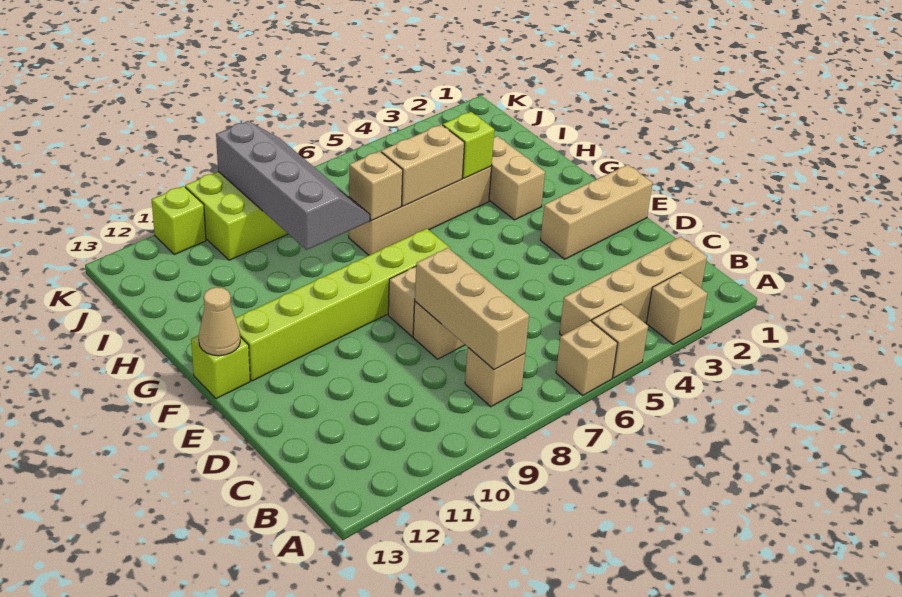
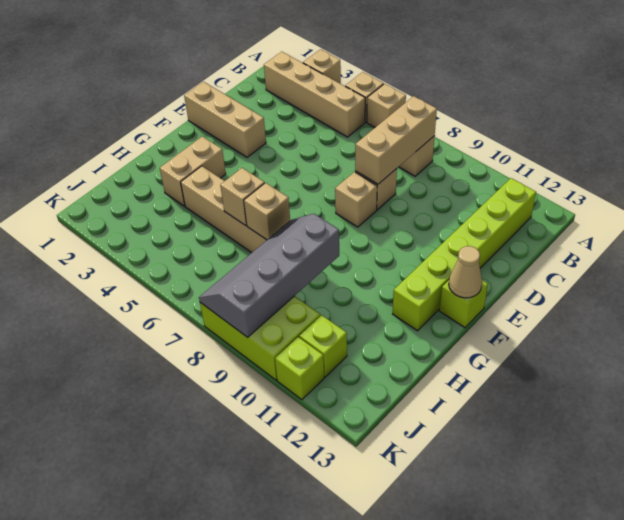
lime brick F7:F12 level 1 -> lime brick B12:G12 level 1
lime brick H4 level 2 -> lime brick J11 level 1
tan brick H5:H6 level 2 -> tan brick H6 level 2

